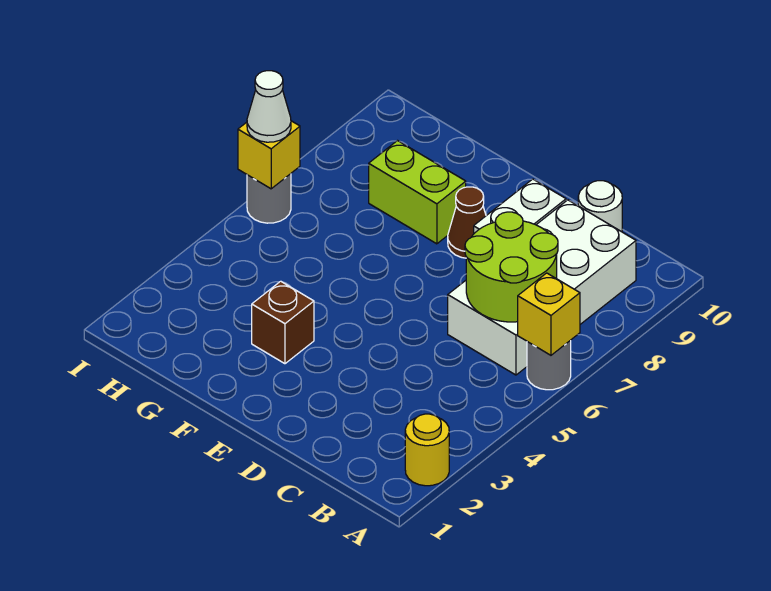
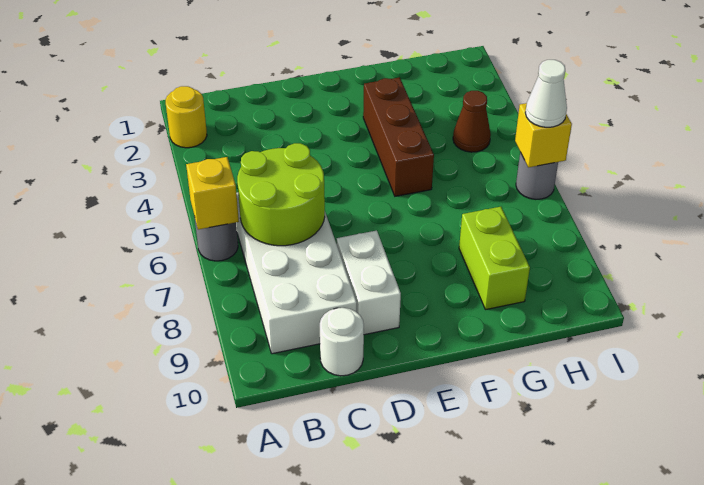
brown cone E8 level 1 -> brown cone H4 level 1
brown brick F3 level 1 -> brown brick F3:F5 level 1
lime brick F8:G8 level 1 -> lime brick G8:G9 level 1

